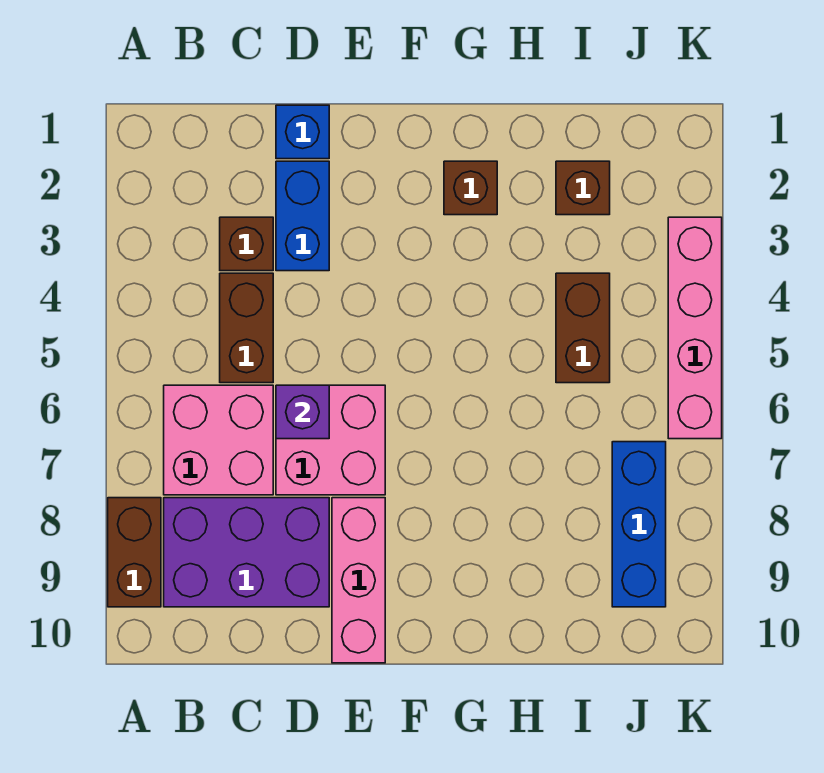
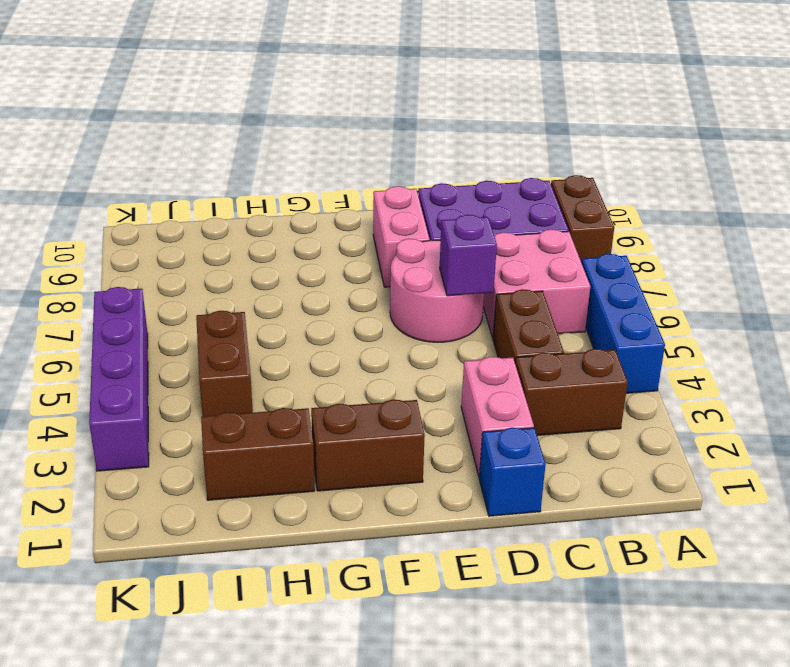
brown brick C3 level 1 -> brown brick B3:C3 level 1
blue brick D2:D3 level 1 -> pink brick D2:D3 level 1
pink brick D6:E7 level 1 -> pink round brick D6:E7 level 1
pink brick E8:E10 level 1 -> pink brick E8:E9 level 1
brown brick G2 level 1 -> brown brick F2:G2 level 1
brown brick I2 level 1 -> brown brick H2:I2 level 1
blue brick J7:J9 level 1 -> blue brick A4:A6 level 1
pink brick K3:K6 level 1 -> purple brick K3:K6 level 1

